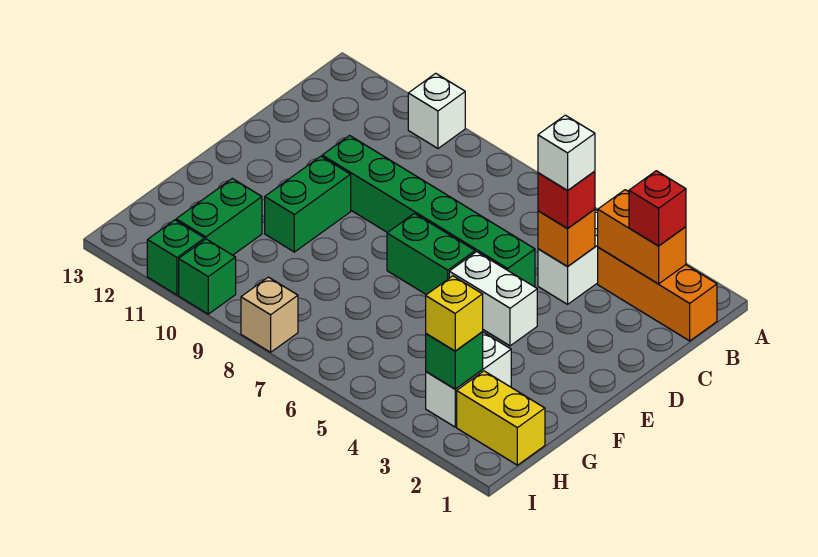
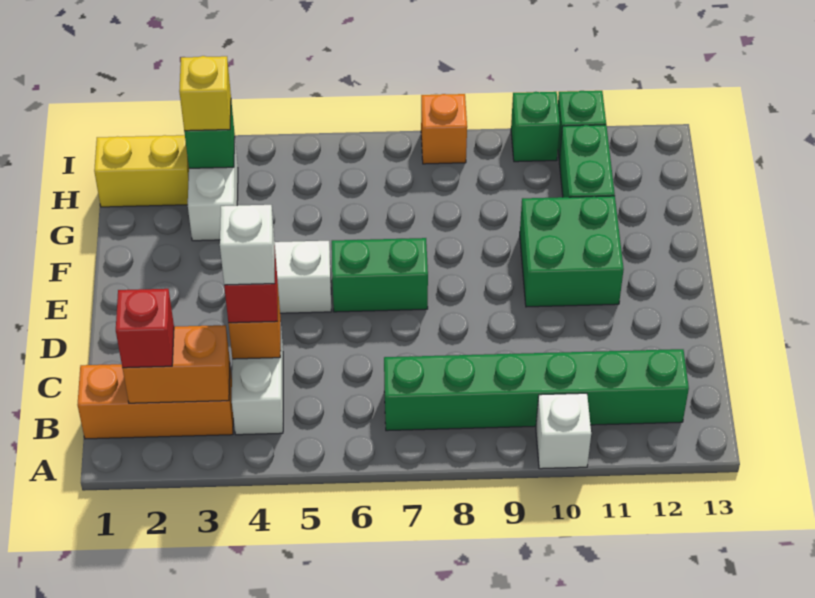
green brick D5:D10 level 1 -> green brick B7:B12 level 1
green brick E10:F10 level 1 -> green brick E10:F11 level 1
tan brick I8 level 1 -> orange brick I8 level 1

